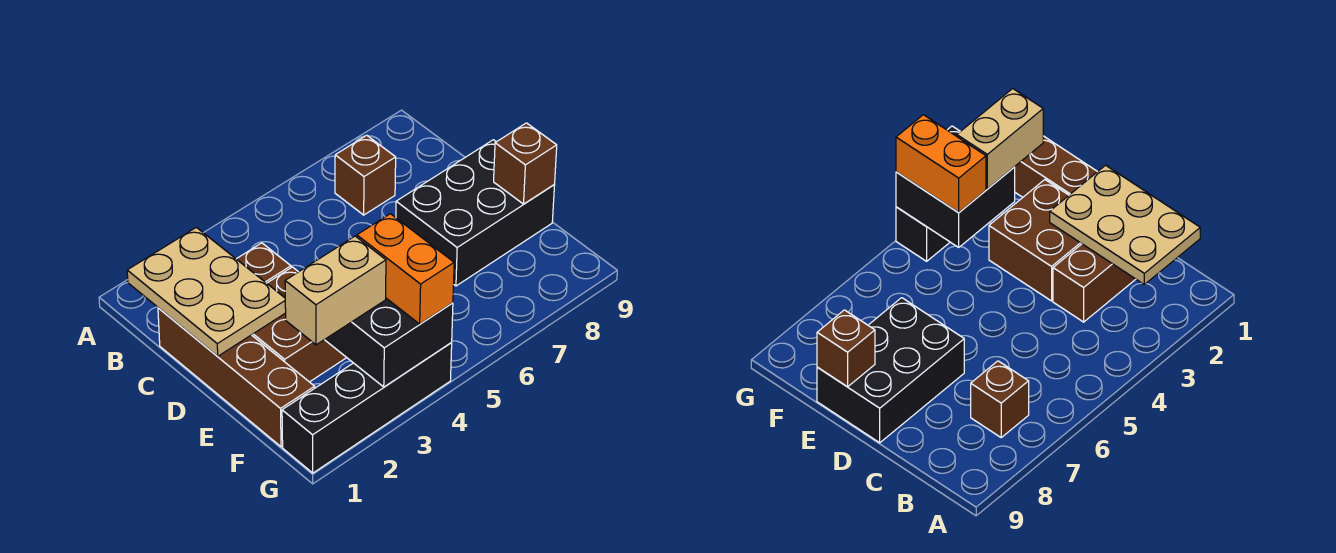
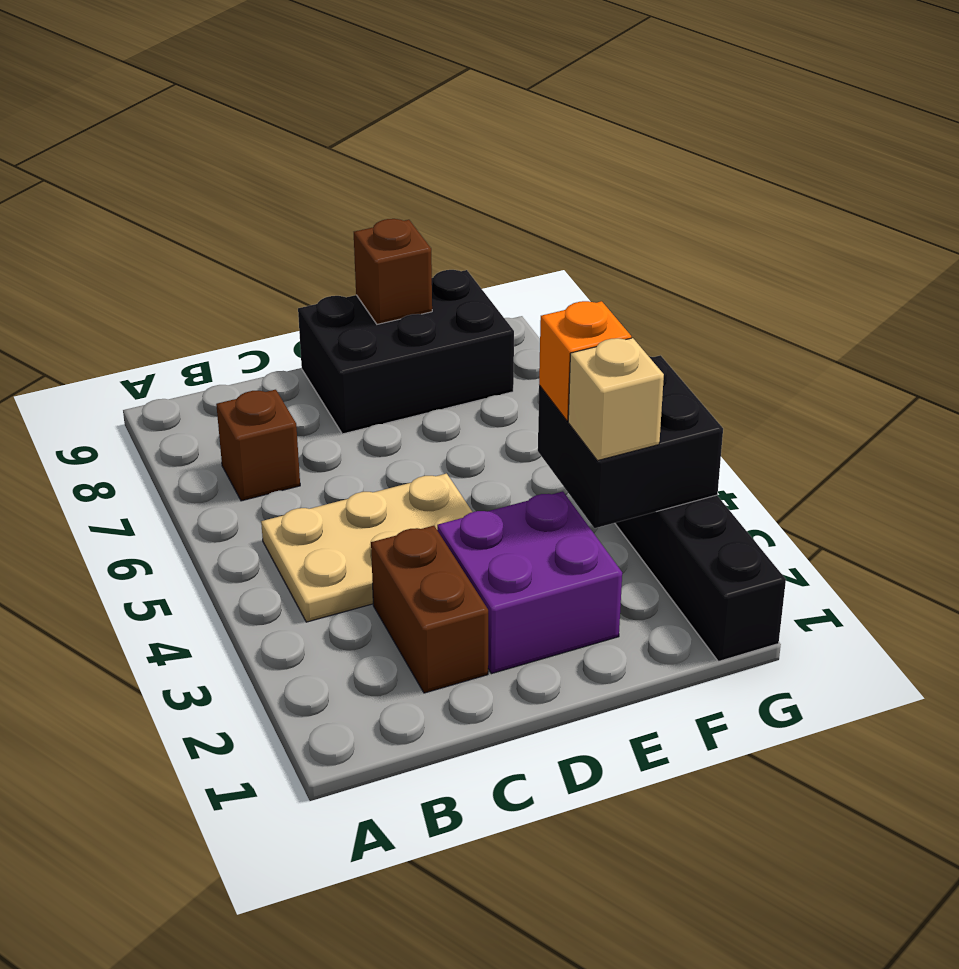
tan plate B1:D2 level 2 -> tan plate B4:D5 level 1
brown brick C1:F1 level 1 -> none
brown brick D2:E3 level 1 -> purple brick D2:E3 level 1
black brick D7:E9 level 1 -> black brick D8:F9 level 1
tan brick F2:F3 level 3 -> tan brick F3 level 3
orange brick F4:G4 level 3 -> orange brick F4 level 3

